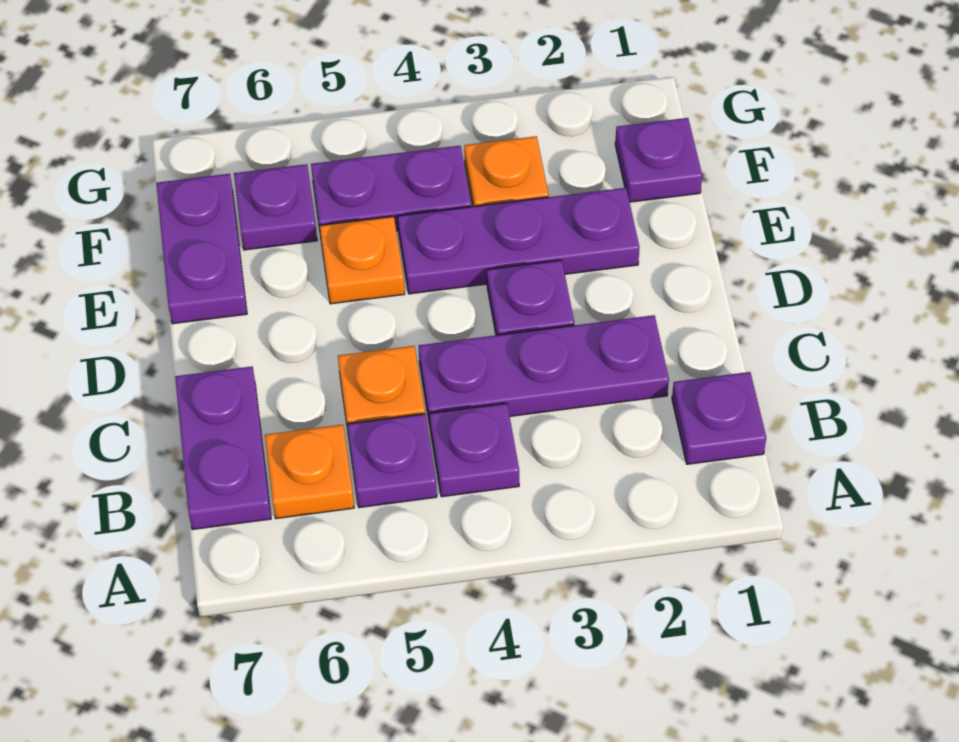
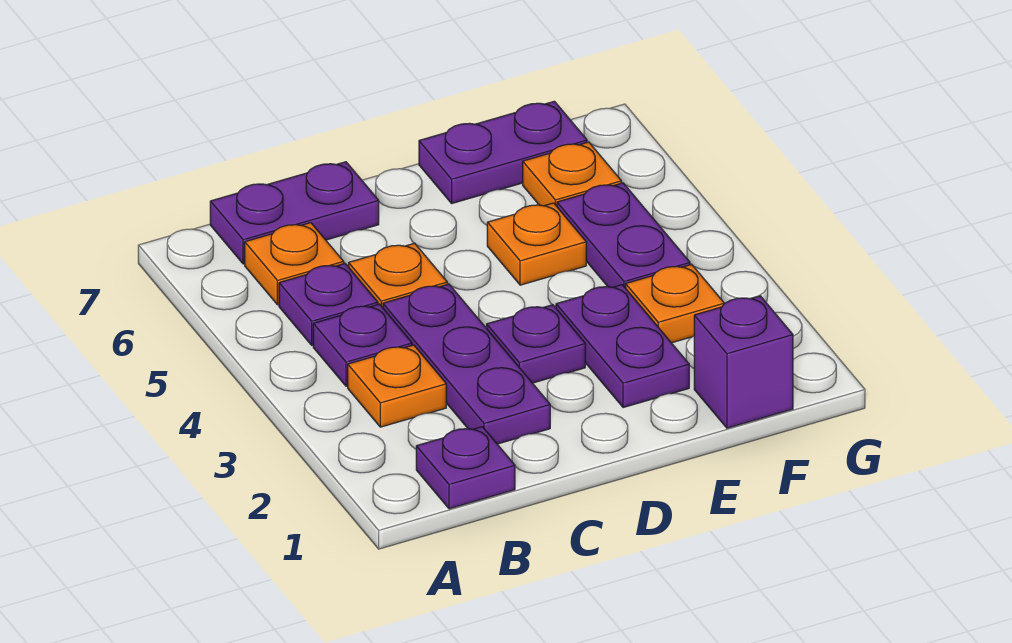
none -> orange plate B3 level 1
purple plate E2:E4 level 1 -> purple plate E2:E3 level 1
purple plate F1 level 1 -> purple brick F1 level 1
purple plate F6 level 1 -> orange plate F6 level 1

